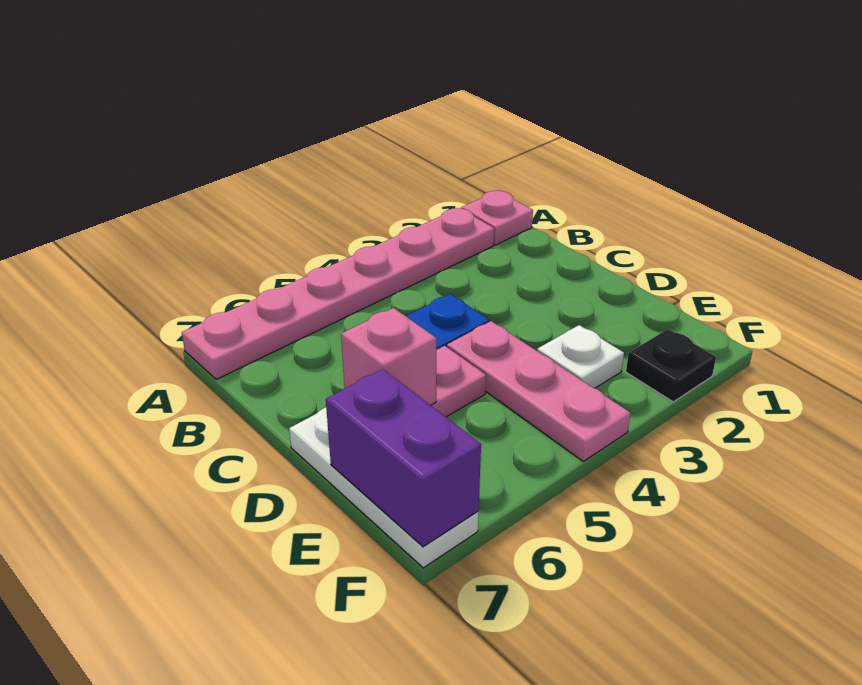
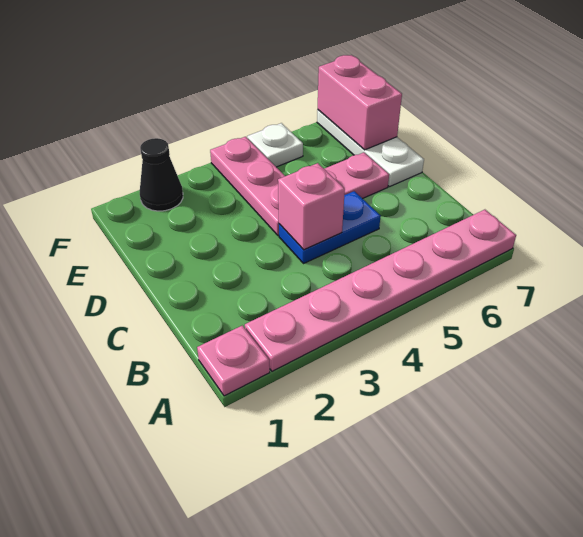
pink brick D6 level 2 -> pink brick C4 level 2
white plate E3 level 1 -> white plate F5 level 1
purple brick E7:F7 level 2 -> pink brick E7:F7 level 2
black plate F2 level 1 -> black cone F2 level 1

